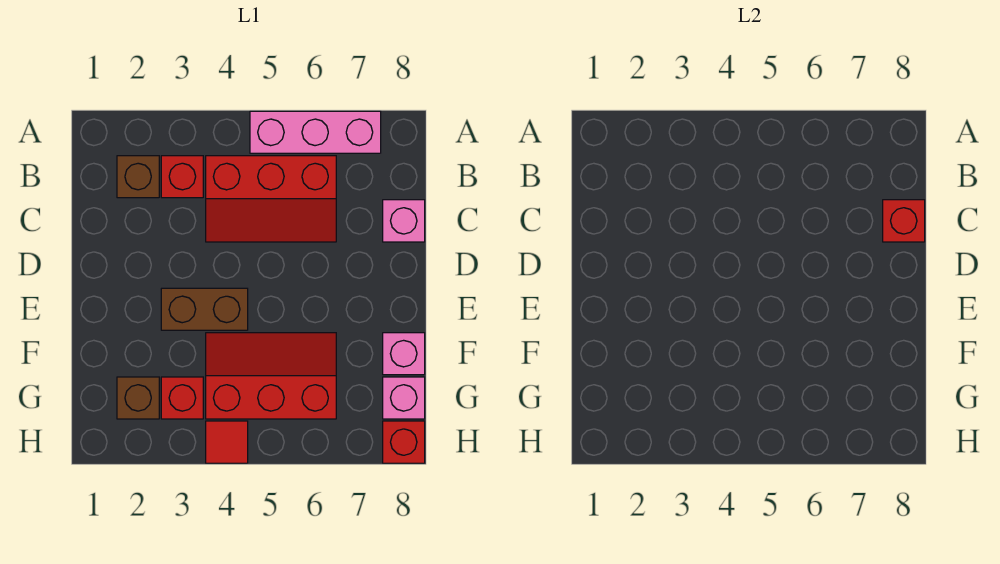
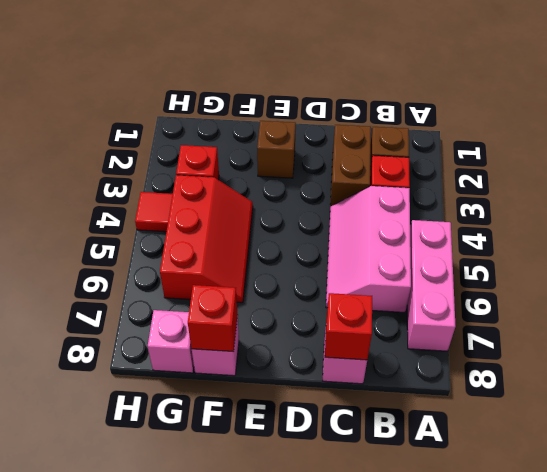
red slope B4:C6 level 1 top B -> pink slope B4:C6 level 1 top B
brown brick E3:E4 level 1 -> brown brick C2:C3 level 1
brown brick G2 level 1 -> brown brick E2 level 1
red brick H8 level 1 -> red brick F8 level 2

